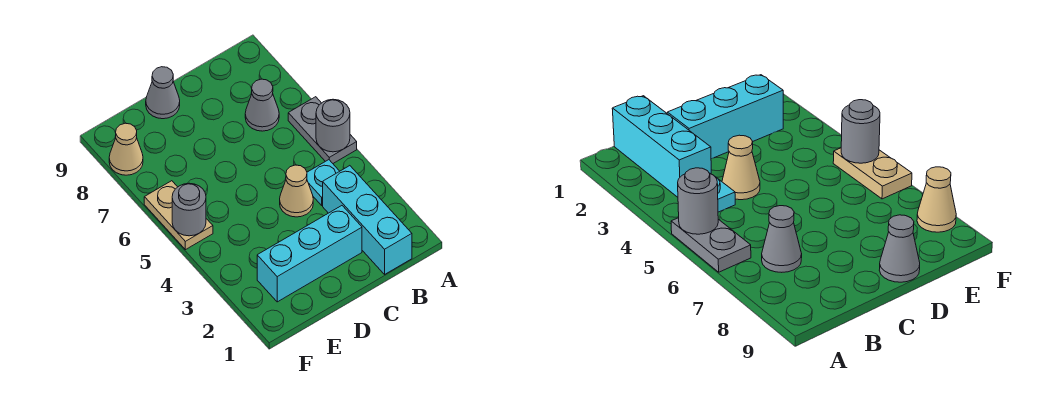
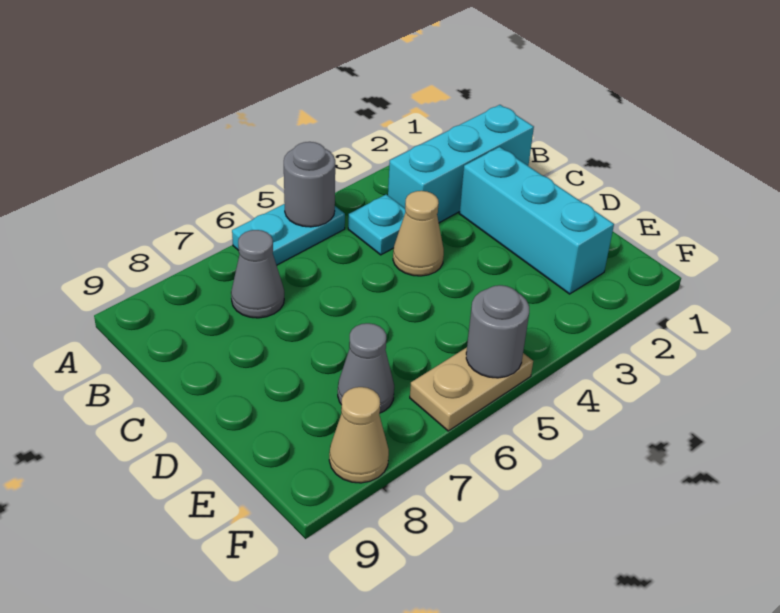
grey plate A5:A6 level 1 -> cyan plate A5:A6 level 1
grey cone D9 level 1 -> grey cone E7 level 1

